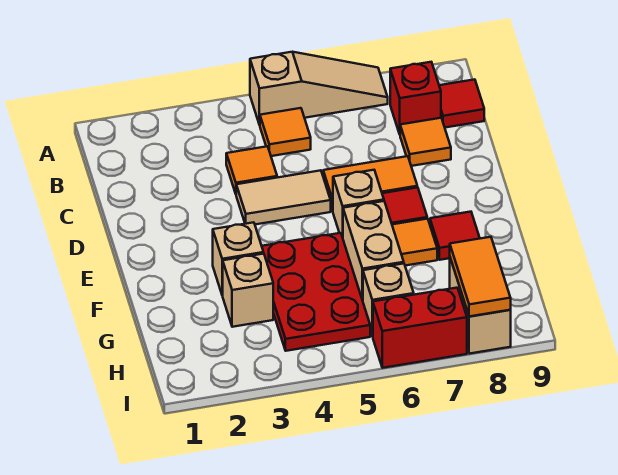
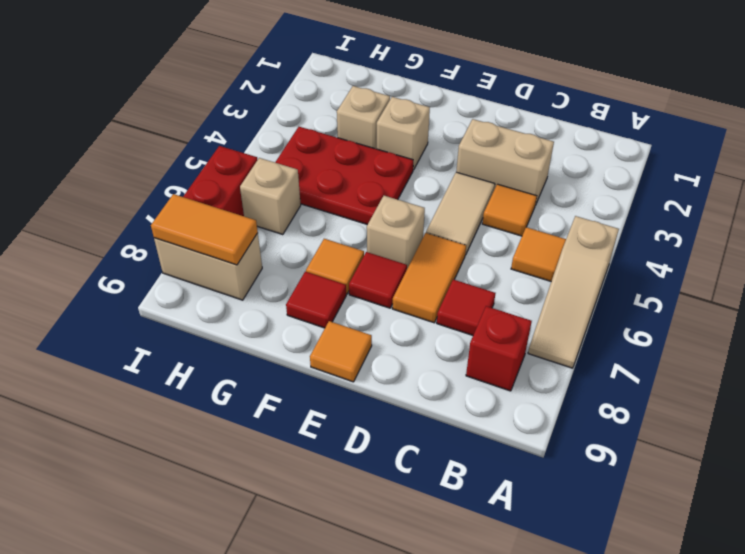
red tile B9 level 1 -> red tile C7 level 1
orange tile C8 level 1 -> orange tile E9 level 1
tan brick F6:G6 level 1 -> tan brick C3:D3 level 1

